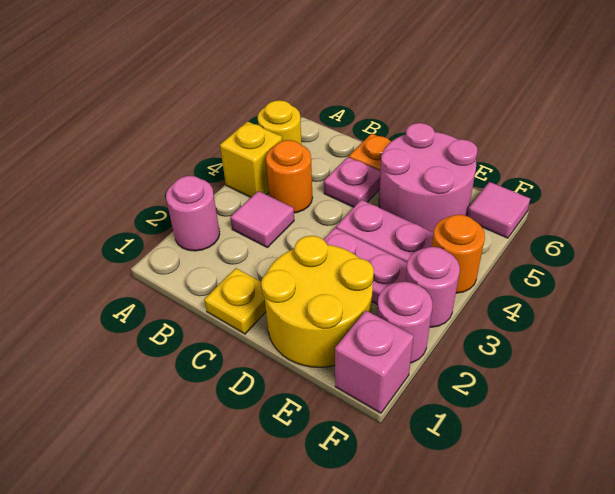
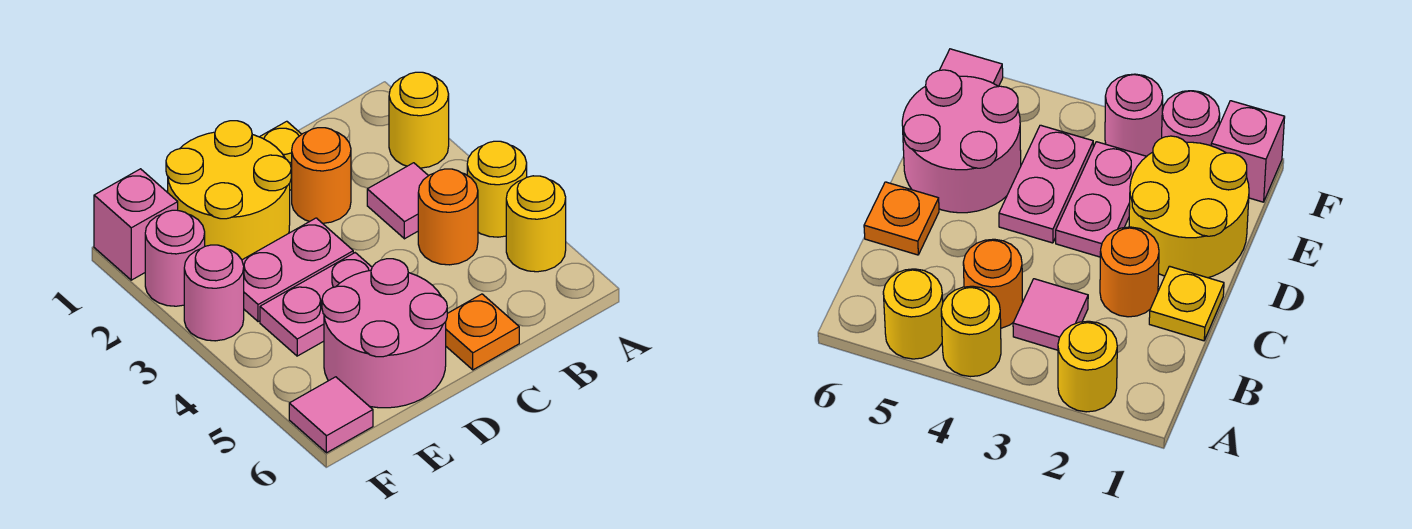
pink round brick A2 level 1 -> yellow round brick A2 level 1
yellow brick A4 level 1 -> yellow round brick A4 level 1
pink plate C5 level 1 -> none
orange round brick F4 level 1 -> orange round brick C2 level 1

